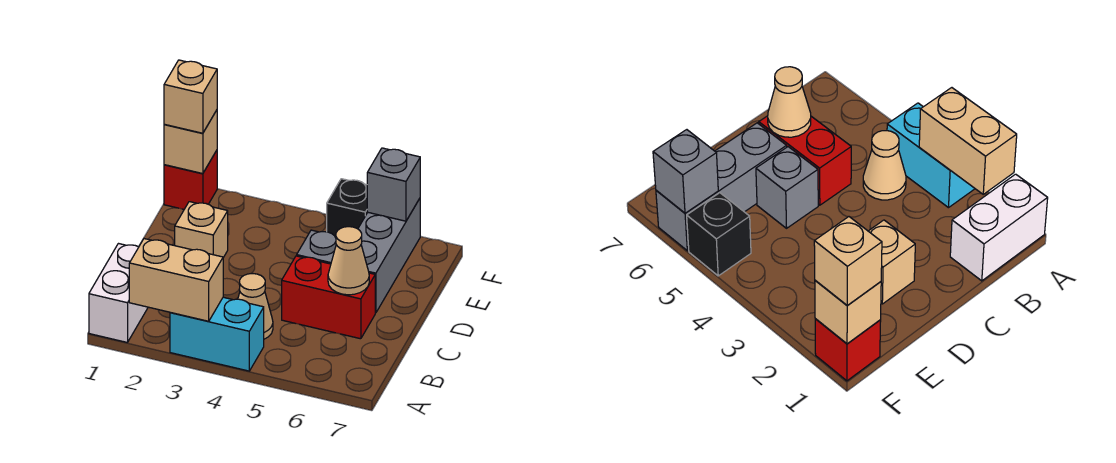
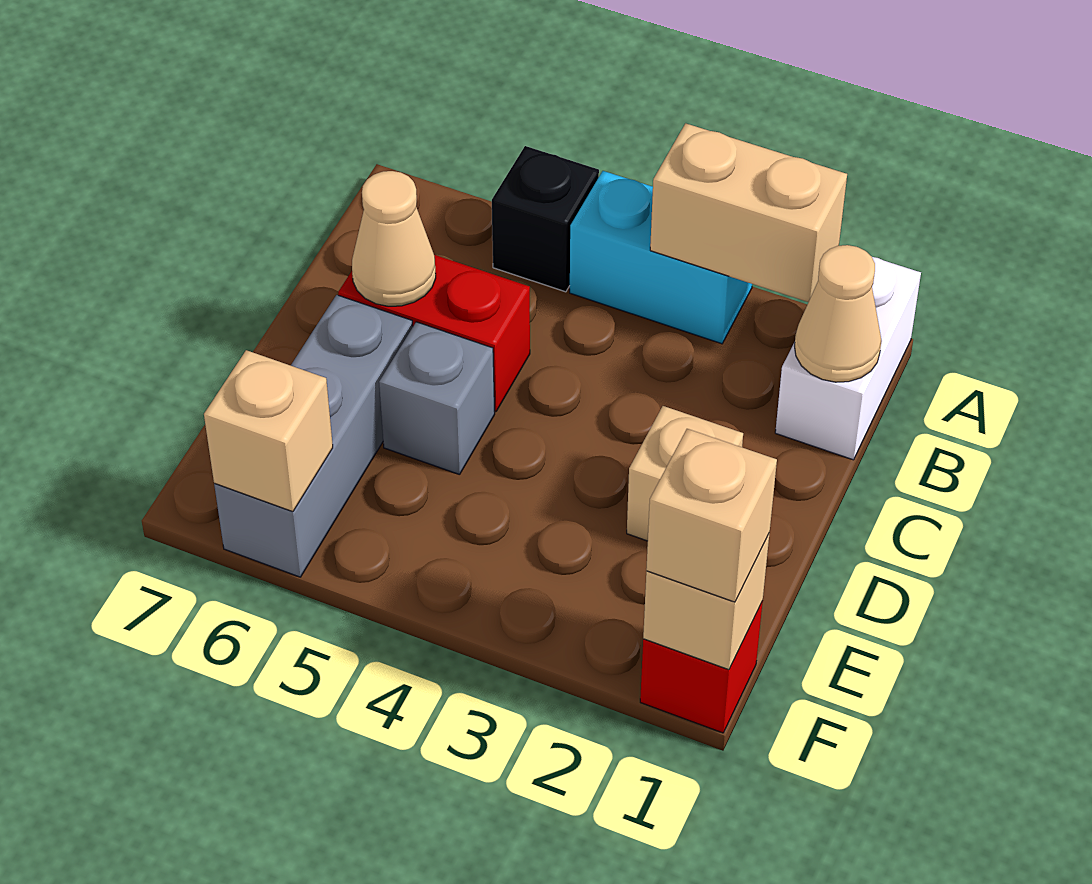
tan cone B4 level 1 -> tan cone B1 level 2
black brick F5 level 1 -> black brick A5 level 1
grey brick F6 level 2 -> tan brick F6 level 2

